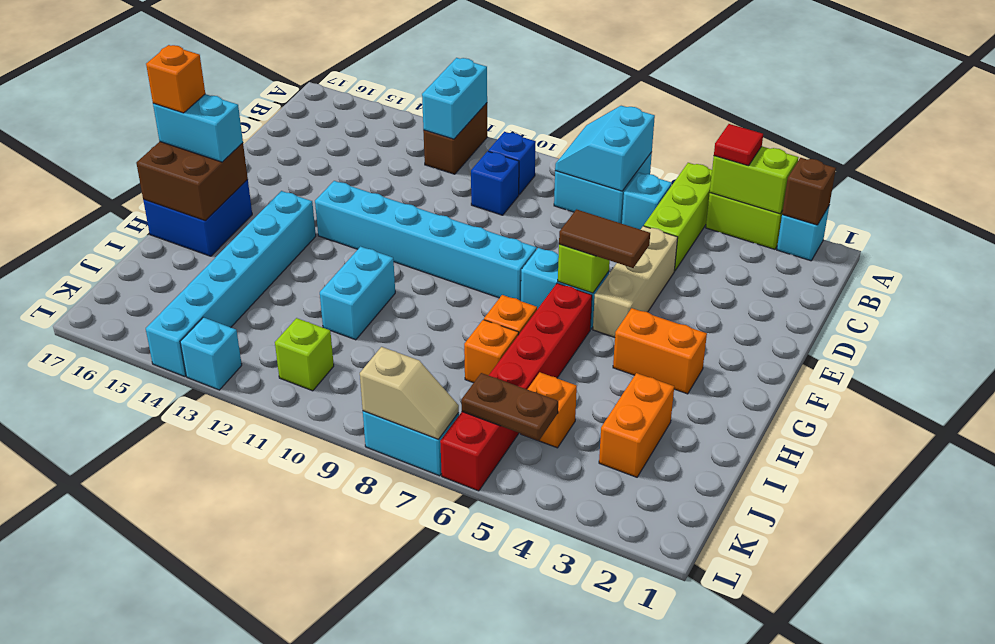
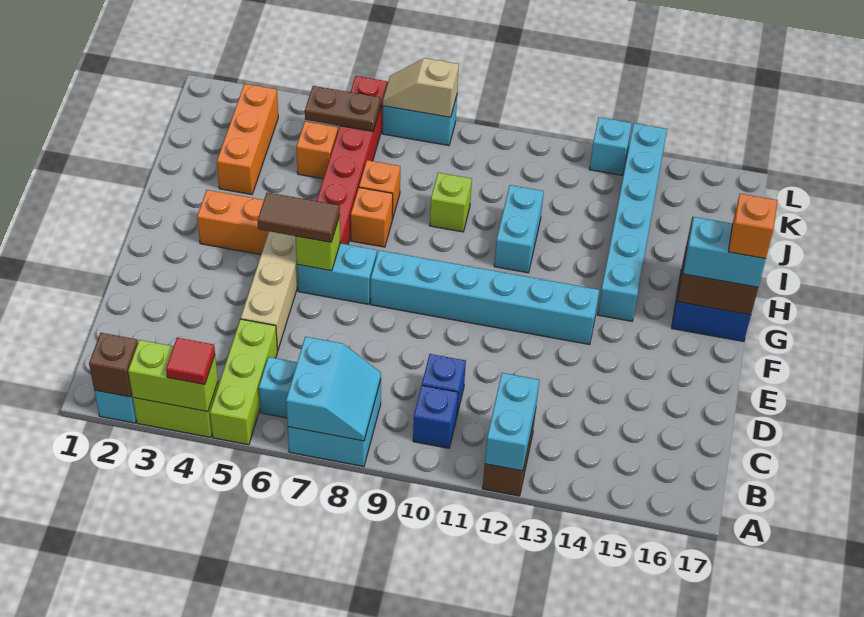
orange brick I3:J3 level 1 -> orange brick I3:K3 level 1
lime brick K11 level 1 -> lime brick I9 level 1

